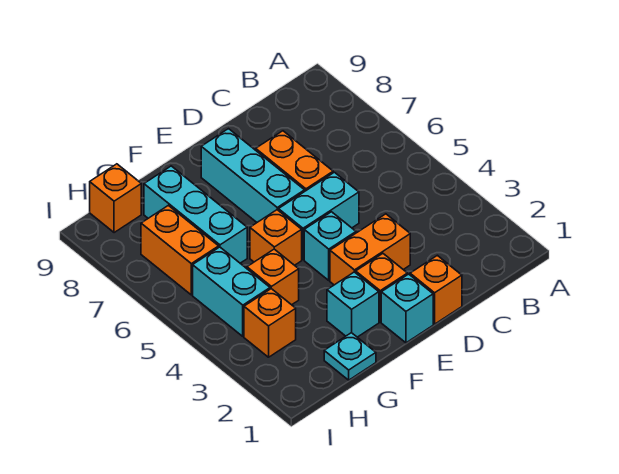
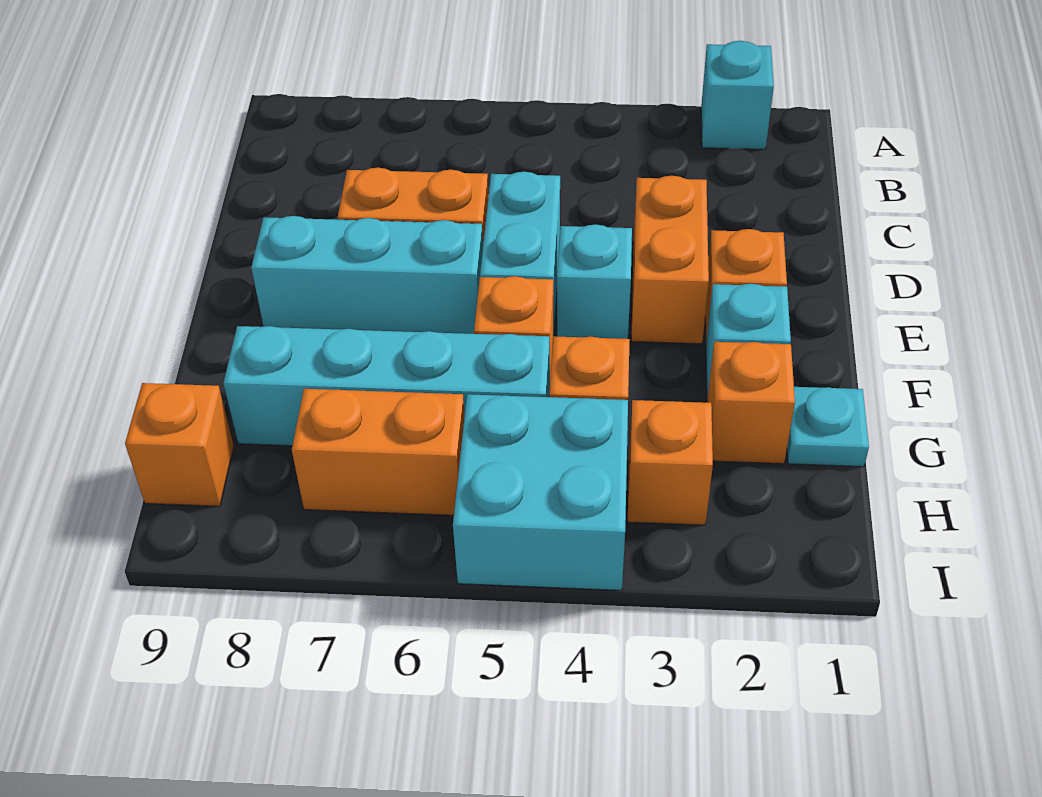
orange brick D1 level 1 -> orange brick G2 level 1
cyan brick E1 level 1 -> cyan brick A2 level 1
cyan brick G6:G8 level 1 -> cyan brick G5:G8 level 1
cyan brick H4:H5 level 1 -> cyan brick H4:I5 level 1

